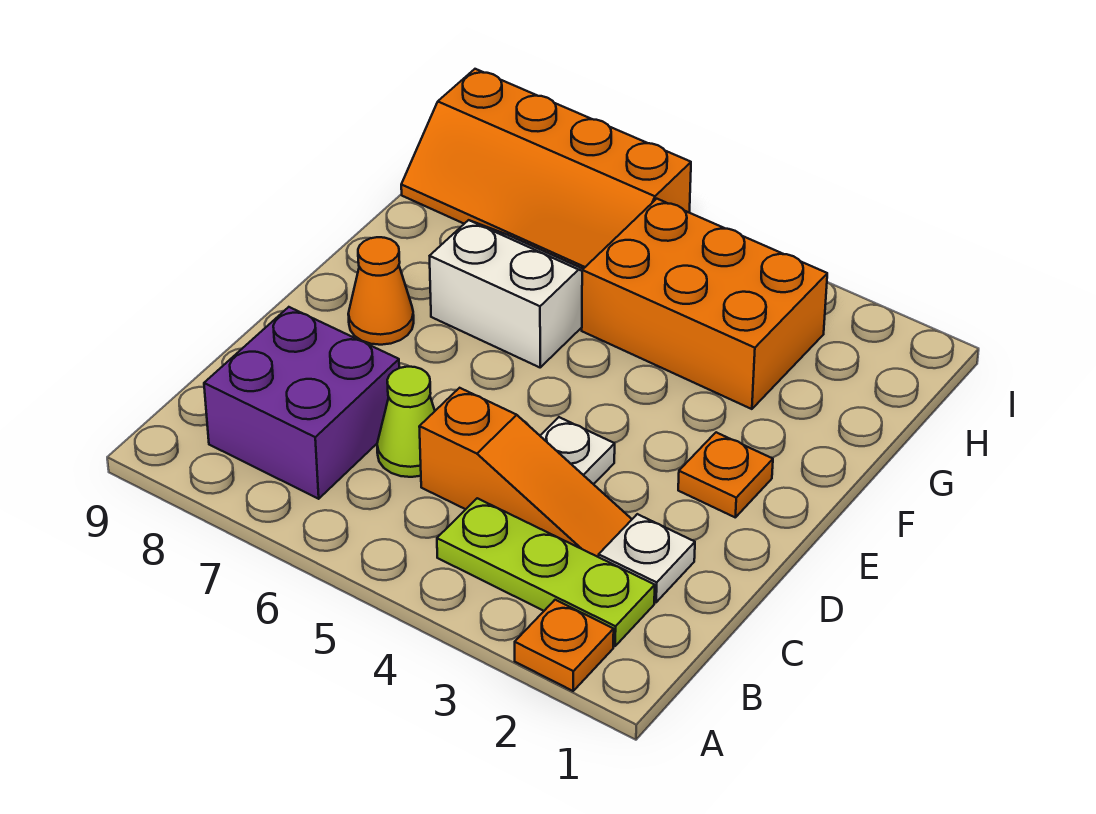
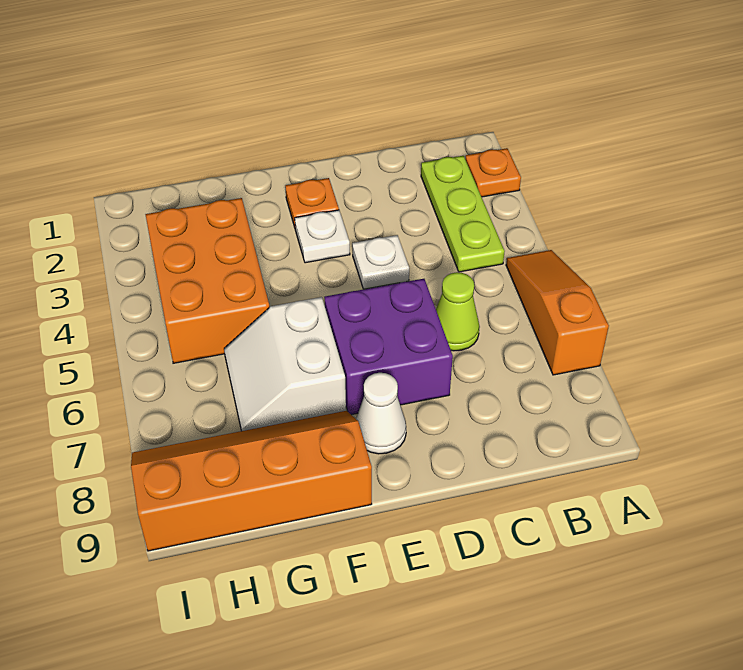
purple brick B7:C8 level 1 -> purple brick D6:E7 level 1
white plate C2 level 1 -> white plate E3 level 1
orange slope C3:C5 level 1 top 5 -> orange slope A5:A7 level 1 top 7
orange cone E8 level 1 -> white cone E8 level 1
orange slope H6:I9 level 1 top I -> orange slope F8:I9 level 1 top 9

